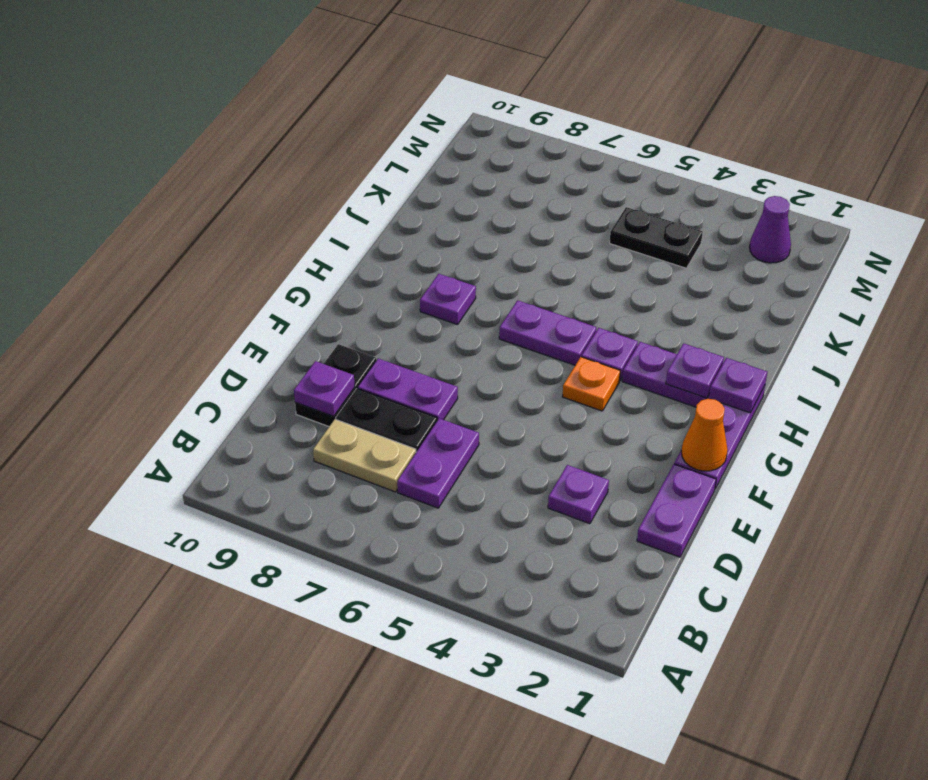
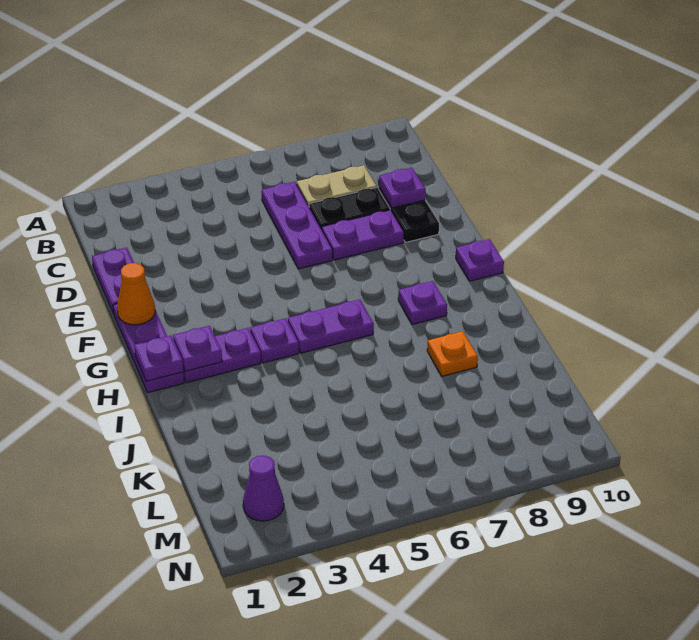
purple plate C6:D6 level 1 -> purple plate C6:E6 level 1
purple plate D3 level 1 -> purple plate G10 level 1
orange plate G4 level 1 -> orange plate J8 level 1
black plate L4:L5 level 1 -> none

